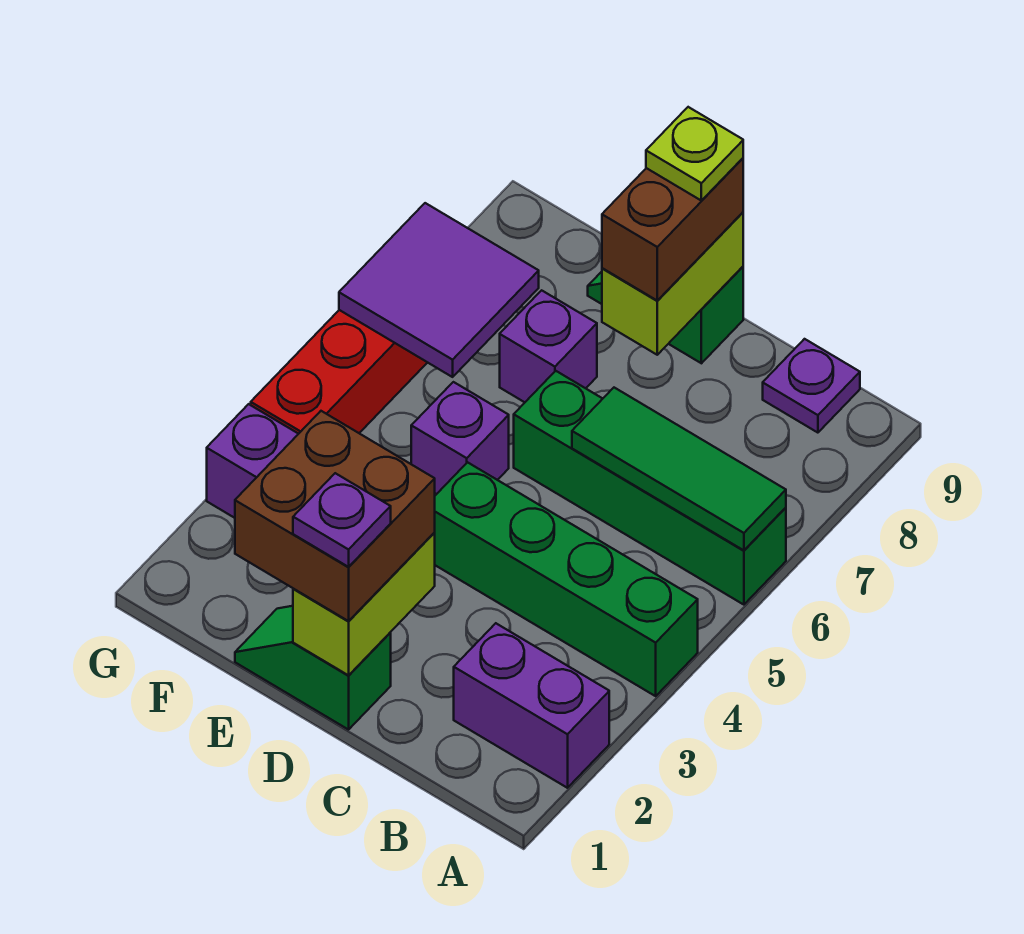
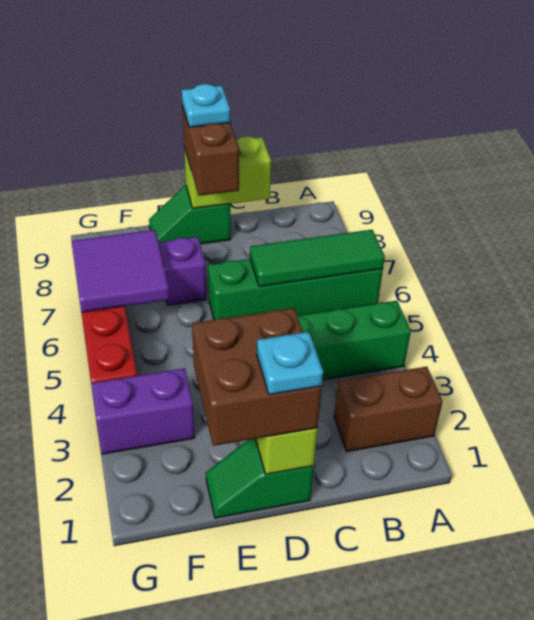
purple brick A2:B2 level 1 -> brown brick A2:B2 level 1
purple plate B9 level 1 -> none
purple plate D1 level 4 -> cyan plate D1 level 4
lime brick D8:D9 level 2 -> lime brick C9:D9 level 2
lime plate D9 level 4 -> cyan plate D9 level 4
purple brick E5 level 1 -> none

